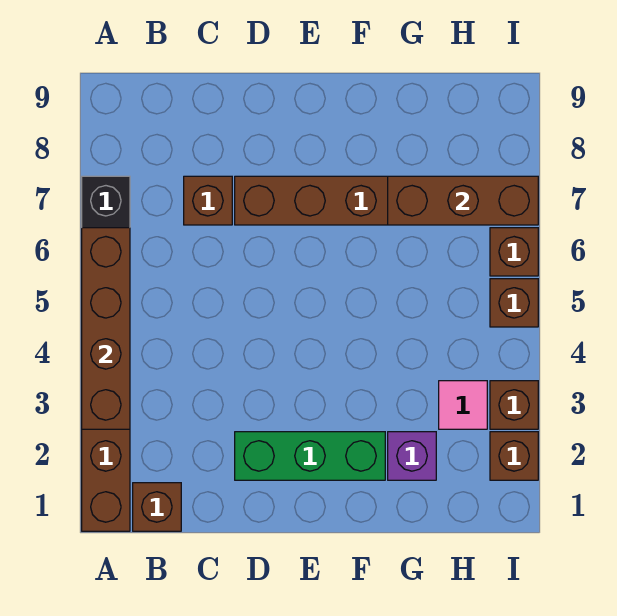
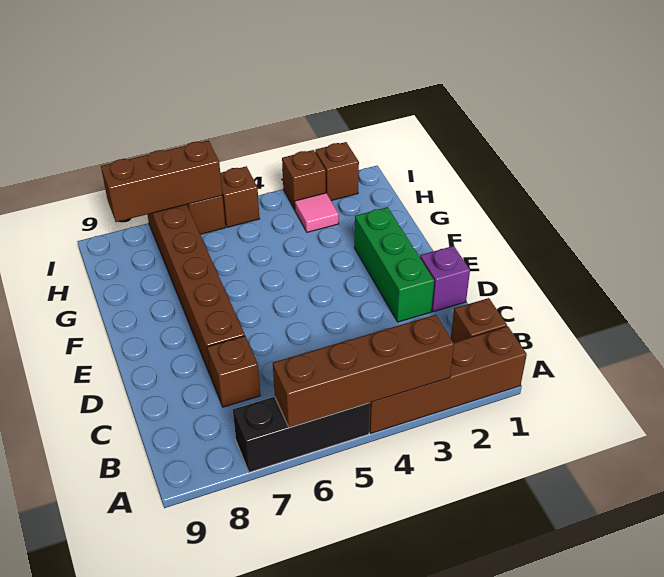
purple brick G2 level 1 -> purple brick D1 level 1
brown brick G7:I7 level 2 -> brown brick I6:I8 level 2

